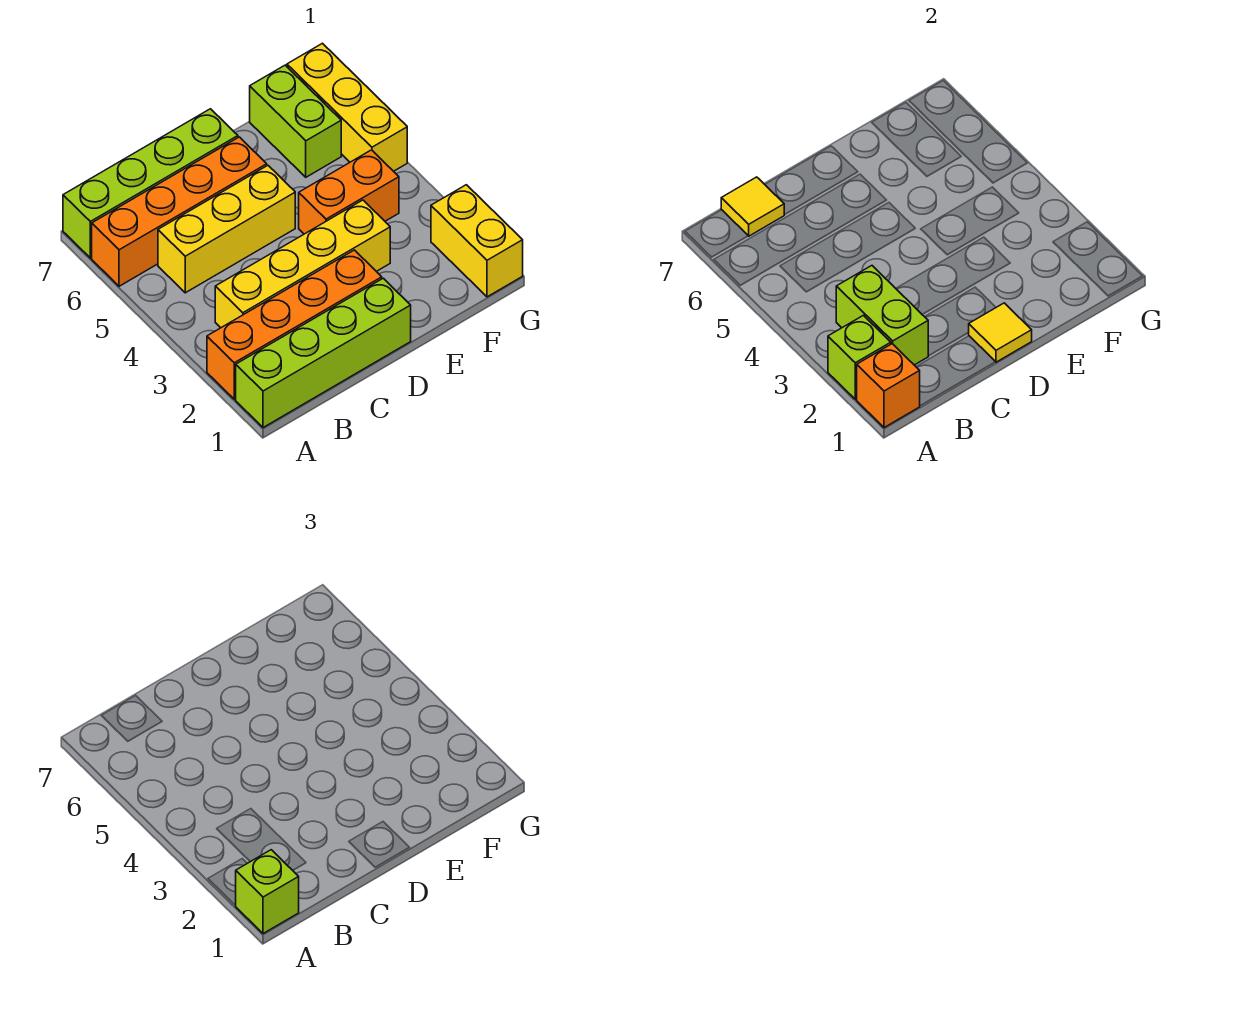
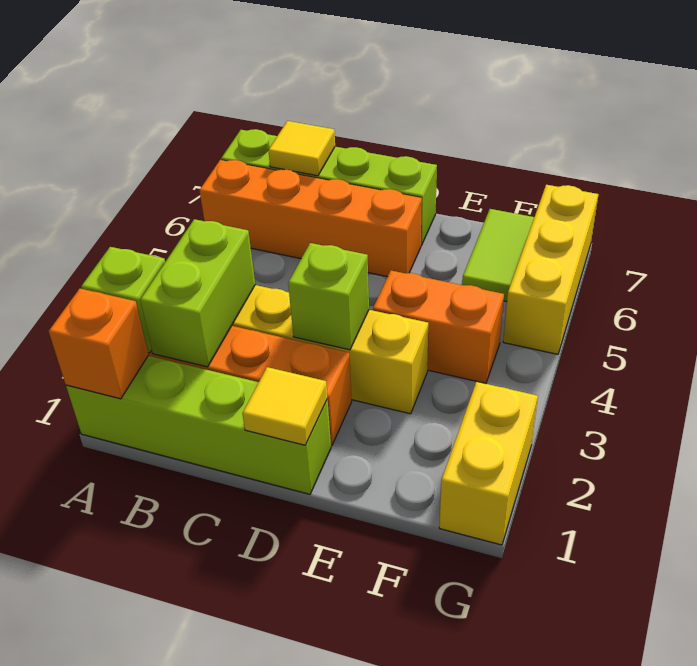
lime brick A1 level 3 -> lime brick D3 level 2
yellow brick B5:D5 level 1 -> none
lime brick F6:F7 level 1 -> lime tile F6:F7 level 1

